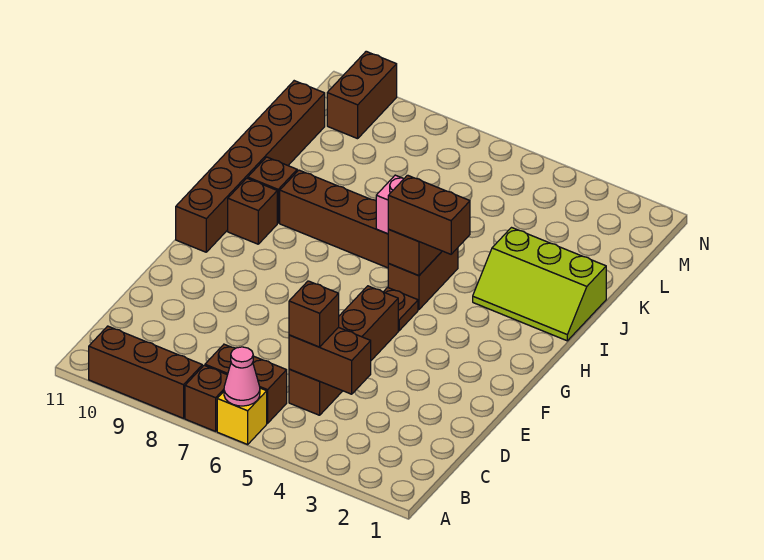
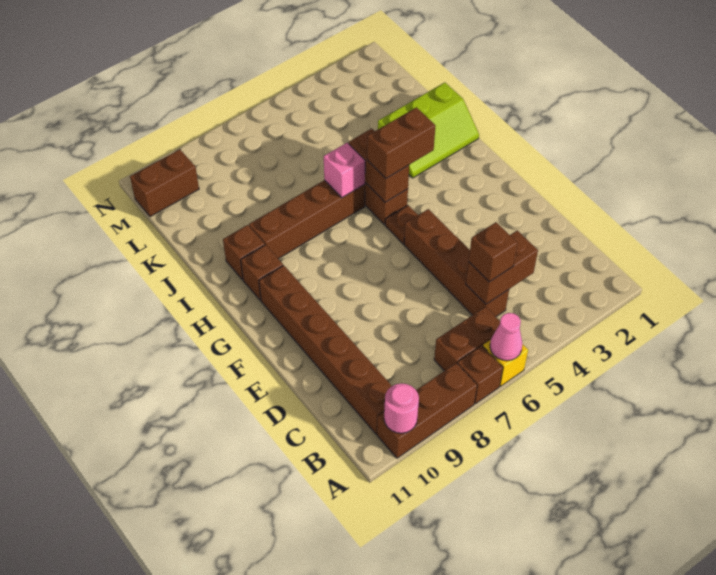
none -> pink round brick A10 level 2
brown brick G11:L11 level 1 -> brown brick B10:G10 level 1
brown brick M10:N10 level 1 -> brown brick M10:M11 level 1

